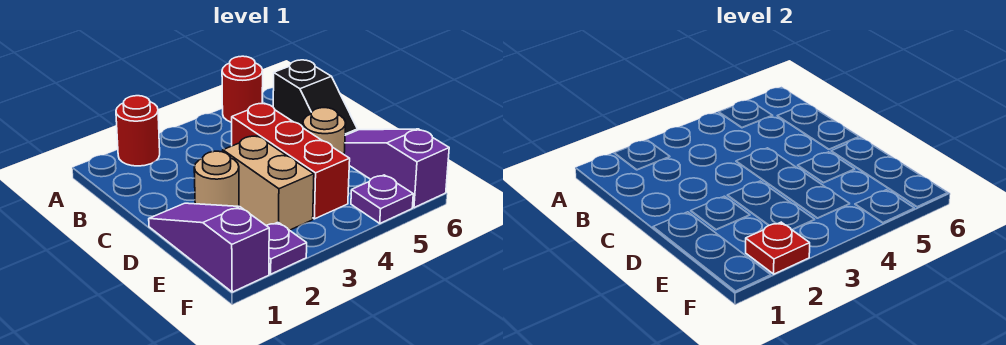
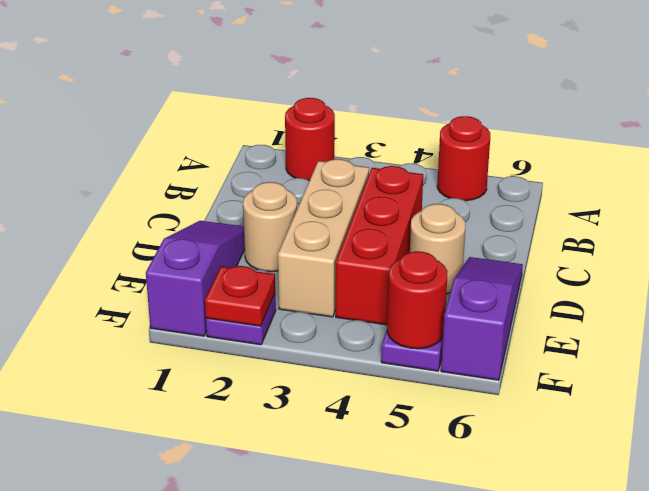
black slope B6:C6 level 1 top B -> none
tan brick D3:E3 level 1 -> tan brick C3:E3 level 1
none -> red round brick F5 level 2

